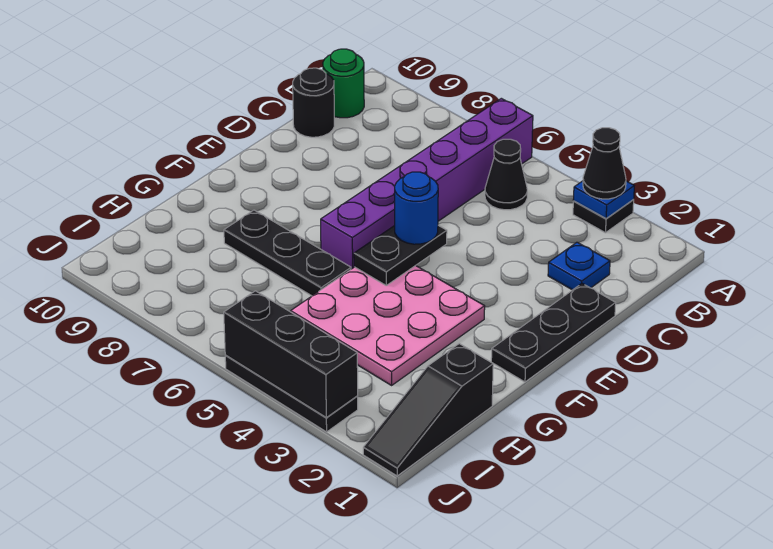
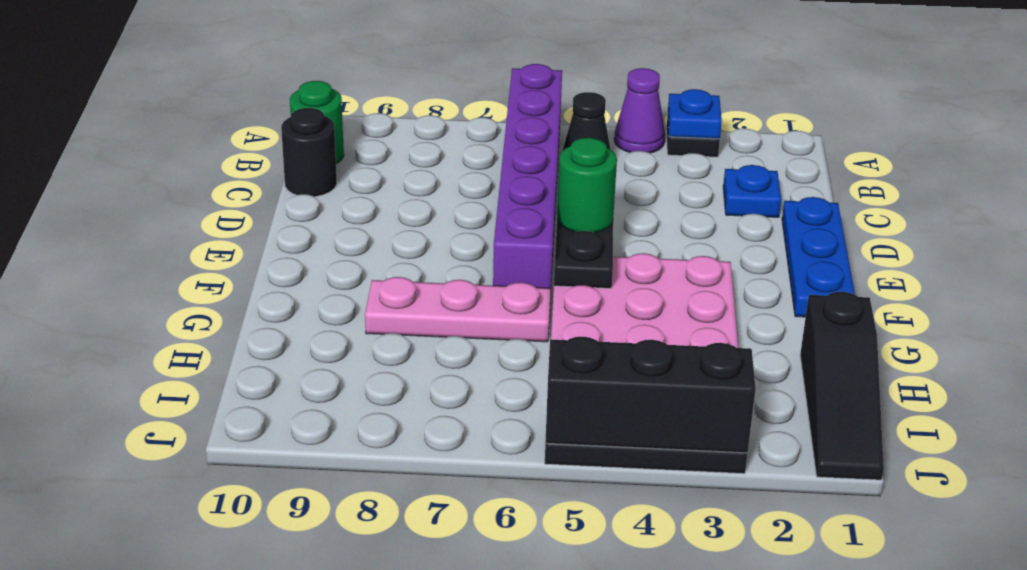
black cone A3 level 3 -> none
none -> purple cone A4 level 1
black plate D1:F1 level 1 -> blue plate D1:F1 level 1
blue round brick E5 level 3 -> green round brick E5 level 3
black plate G6:G8 level 1 -> pink plate G6:G8 level 1

